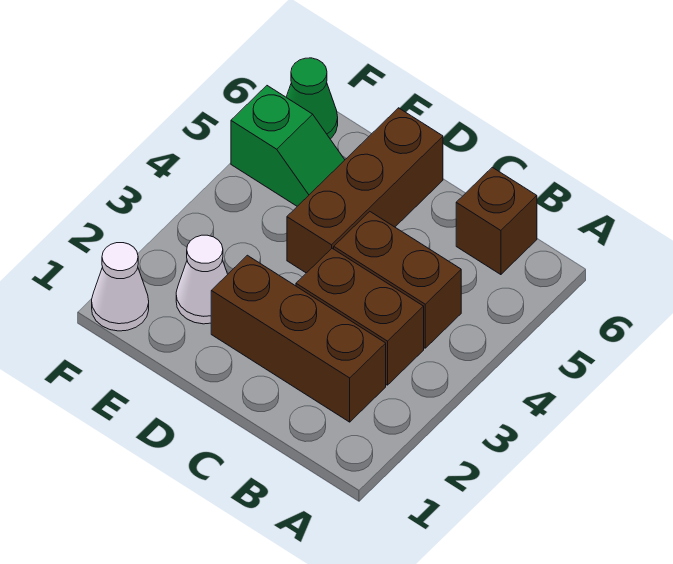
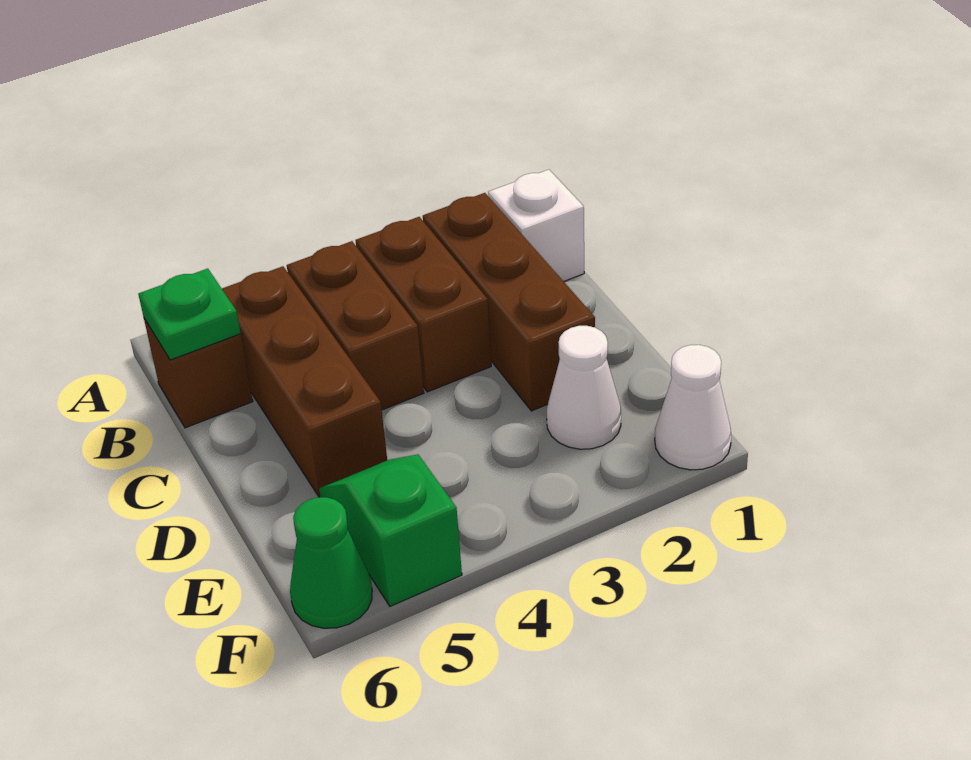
none -> white brick B1 level 1
none -> green plate B6 level 2
brown brick D4:D6 level 1 -> brown brick B5:D5 level 1

